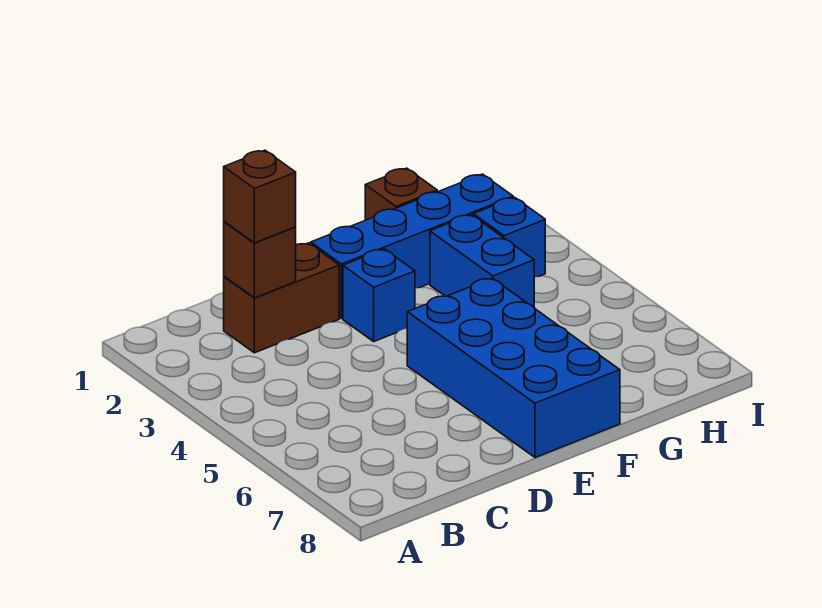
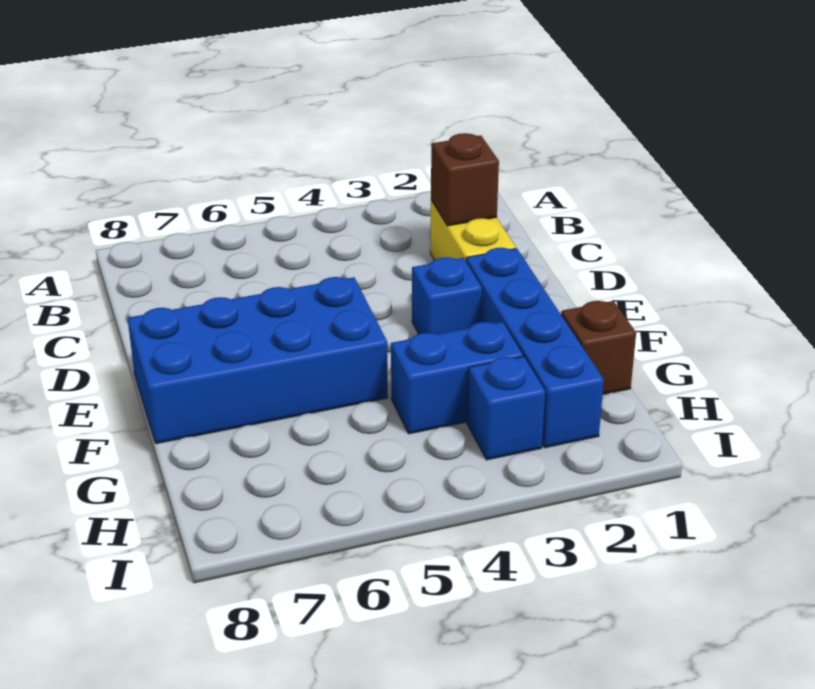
brown brick C2:D2 level 1 -> yellow brick C2:D2 level 1
brown brick C2 level 3 -> none

